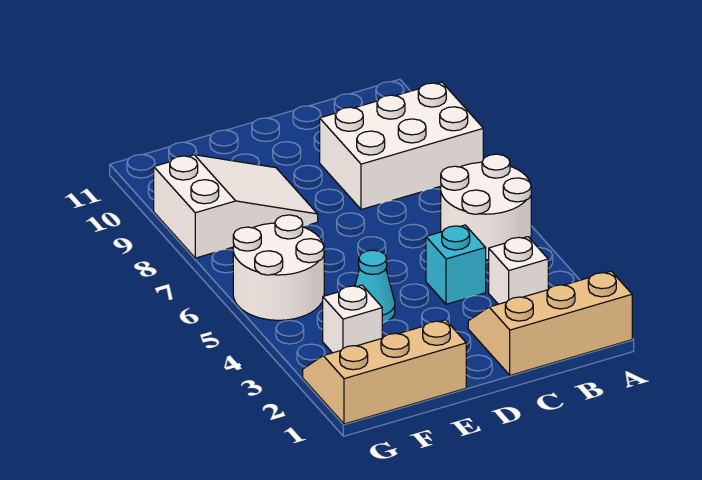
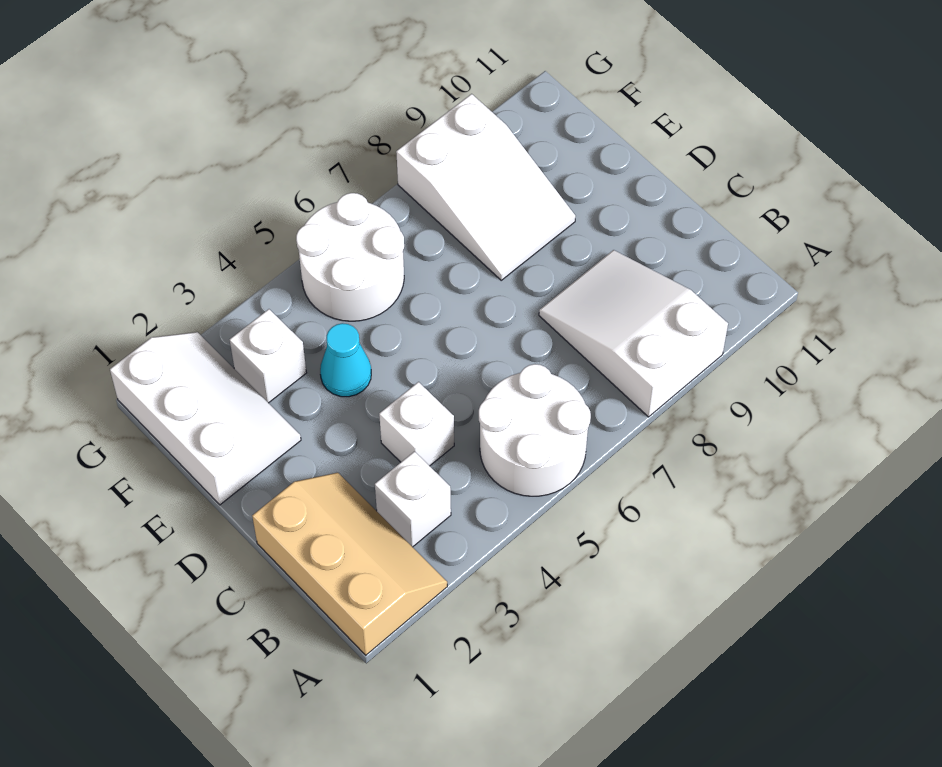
white brick A8:C9 level 1 -> white slope A8:C9 level 1 top A
cyan brick C4 level 1 -> white brick C4 level 1
tan slope E1:G2 level 1 top 1 -> white slope E1:G2 level 1 top 1

